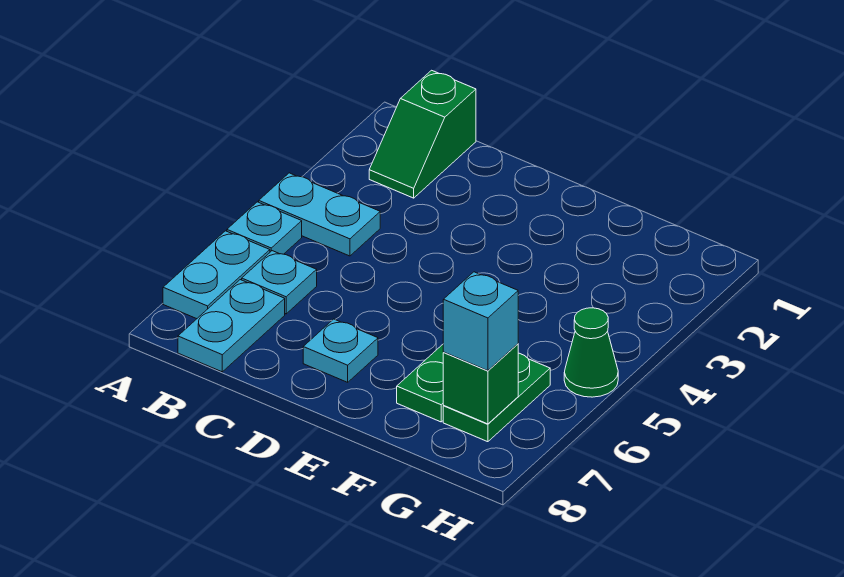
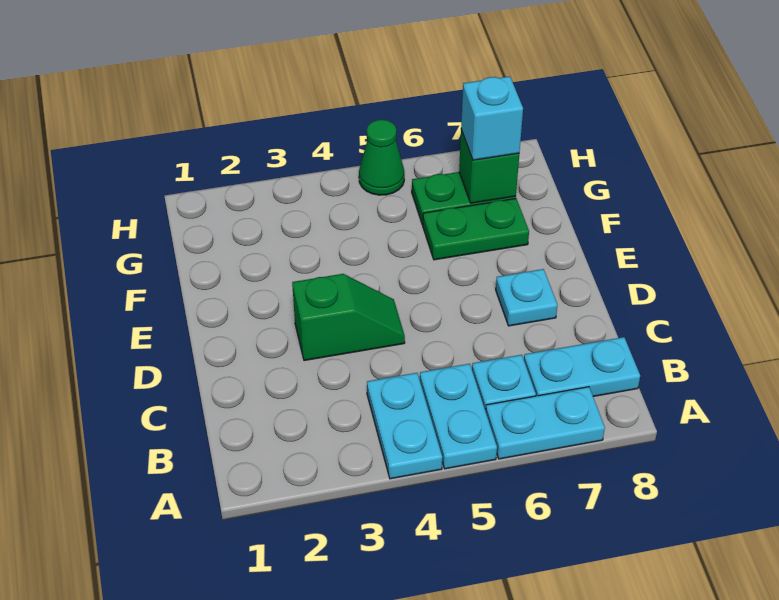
cyan plate A5 level 1 -> cyan plate A5:B5 level 1
green slope B1:B2 level 1 top 1 -> green slope D3:D4 level 1 top 3

